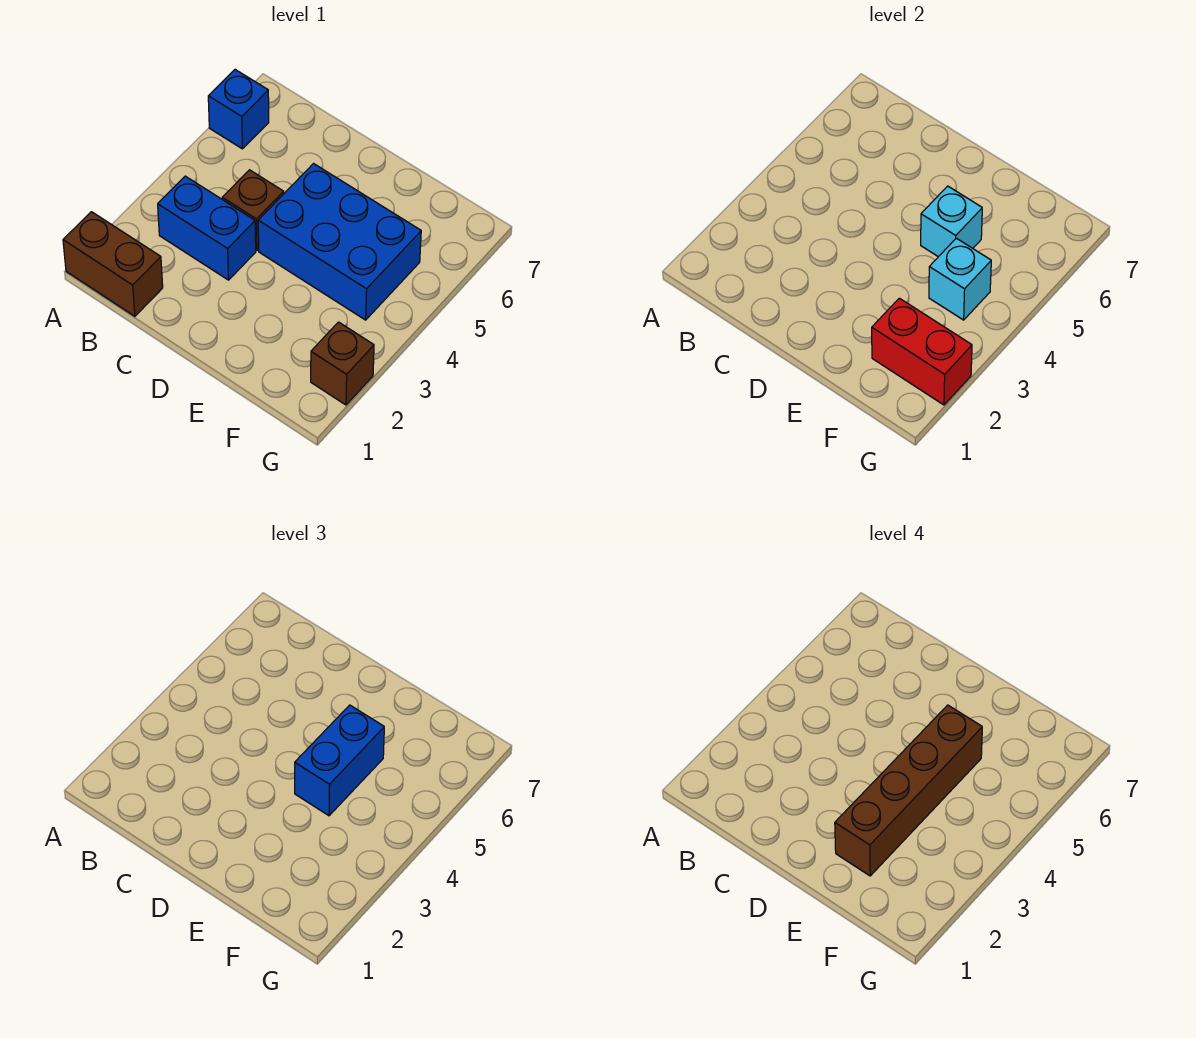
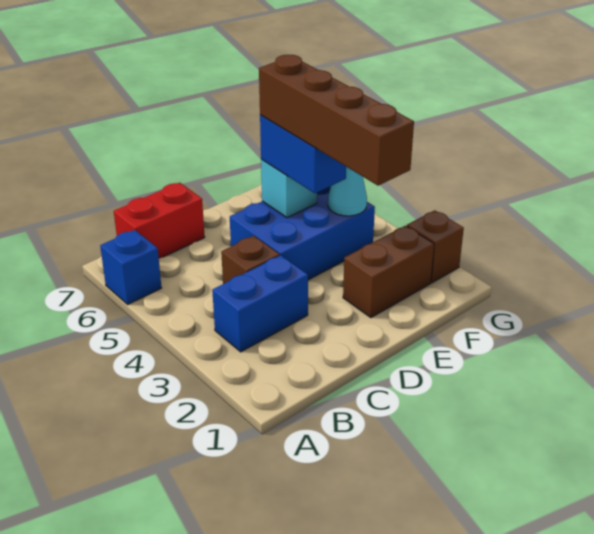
brown brick A1:B1 level 1 -> brown brick E2:F2 level 1
red brick F2:G2 level 2 -> red brick B7:C7 level 1
cyan brick F4 level 2 -> cyan cone F4 level 2

